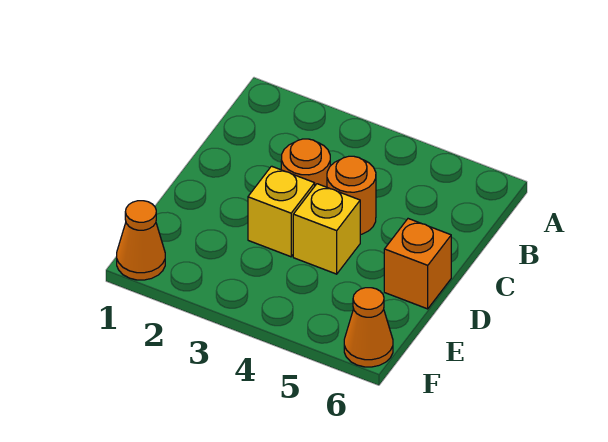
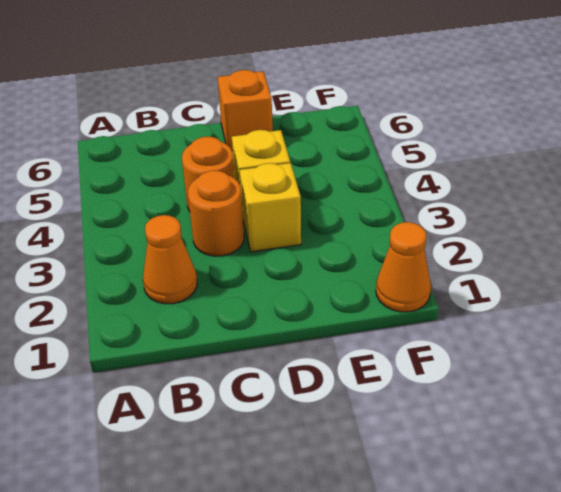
orange cone F6 level 1 -> orange cone B2 level 1

